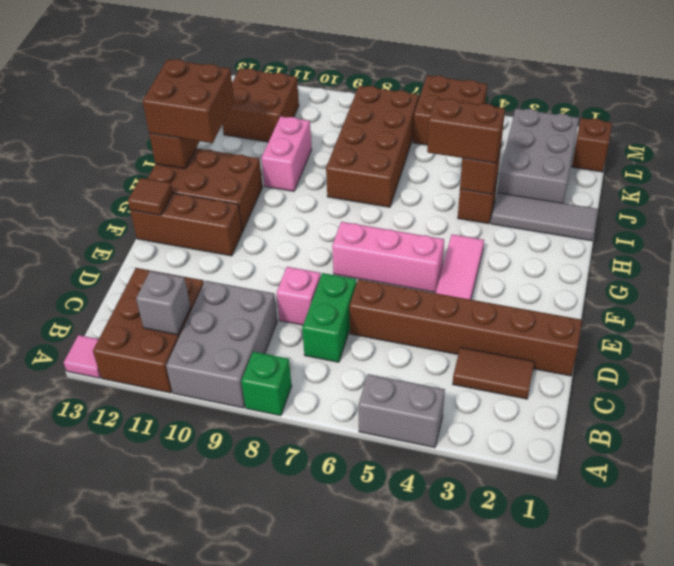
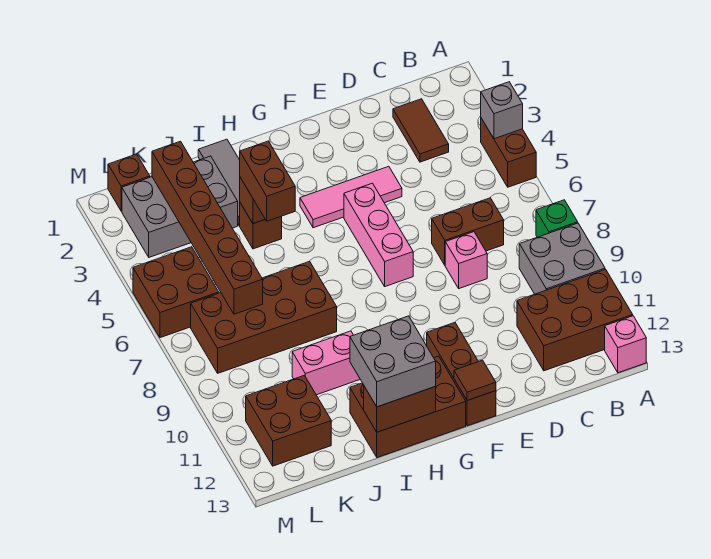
grey brick A4:A5 level 1 -> brown brick A4:A5 level 1
grey brick A9:C10 level 1 -> grey brick A9:B10 level 1
pink tile A13 level 1 -> pink brick A13 level 1
grey brick B11 level 2 -> grey brick A4 level 2
green brick C7:D7 level 1 -> brown brick C7:D7 level 1
brown brick D1:D6 level 1 -> brown brick K2:K7 level 2
brown brick G11:H13 level 1 -> brown brick G12:I13 level 1
brown brick H12:I13 level 3 -> grey brick H12:I13 level 3

